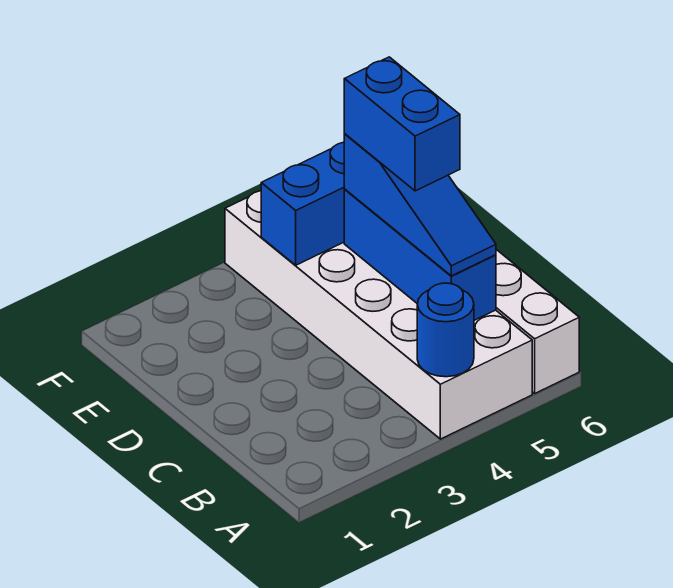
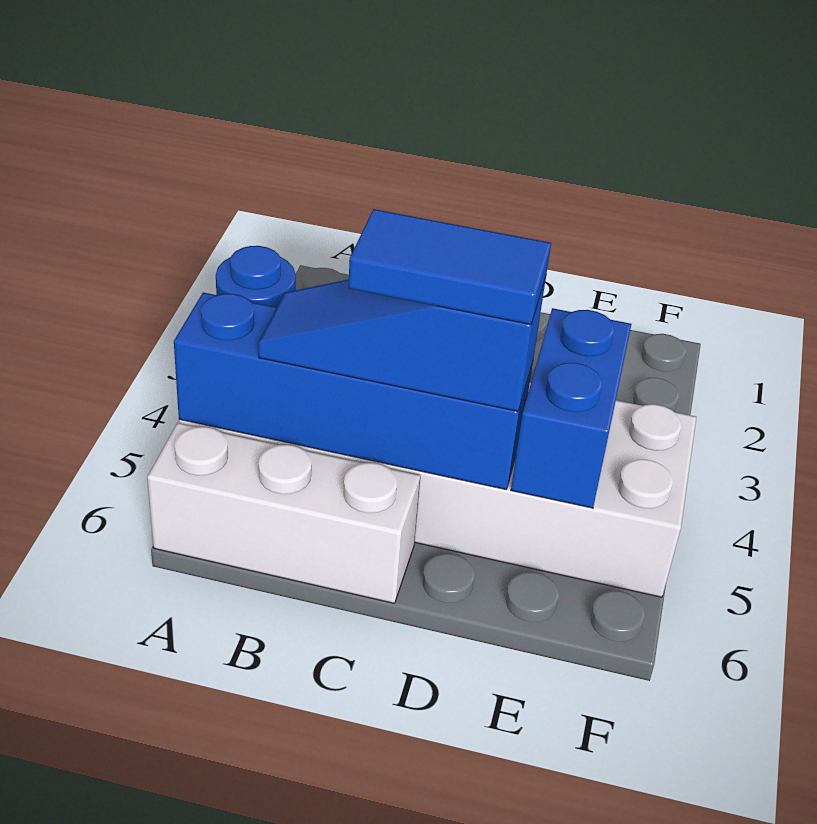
blue brick B5:D5 level 2 -> blue brick A5:D5 level 2
blue brick C5:D5 level 4 -> blue tile C5:D5 level 4

